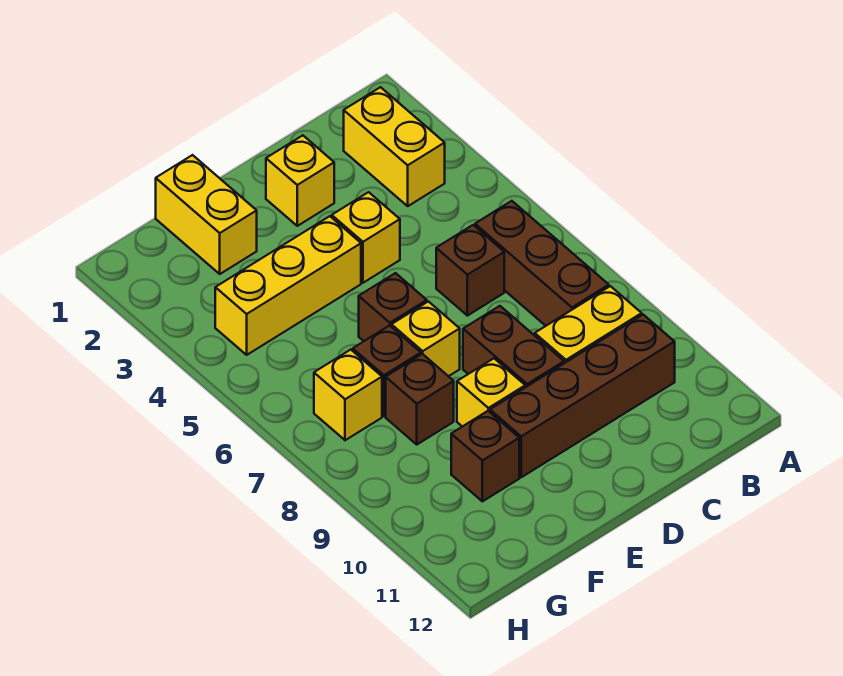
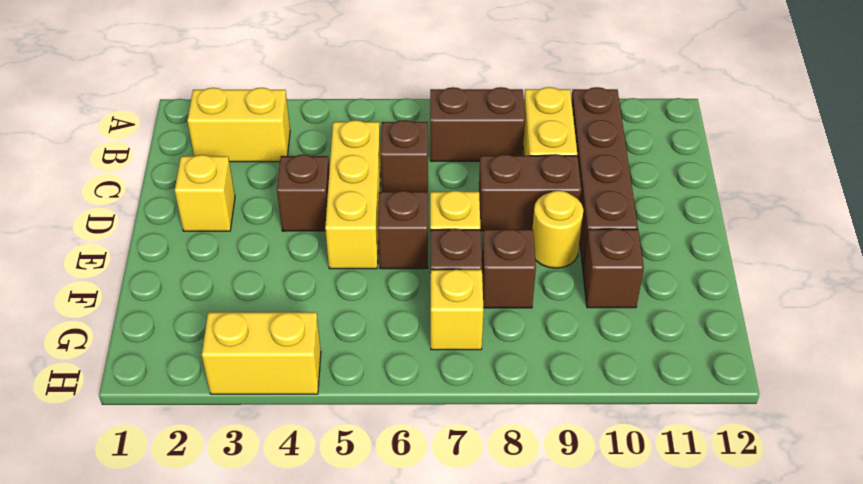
brown brick B6:B8 level 1 -> brown brick B7:B8 level 1
yellow brick D4 level 1 -> brown brick D4 level 1
yellow brick E4:G4 level 1 -> yellow brick C5:E5 level 1
yellow brick E9 level 1 -> yellow round brick E9 level 1
yellow brick F1:F2 level 1 -> yellow brick H3:H4 level 1

